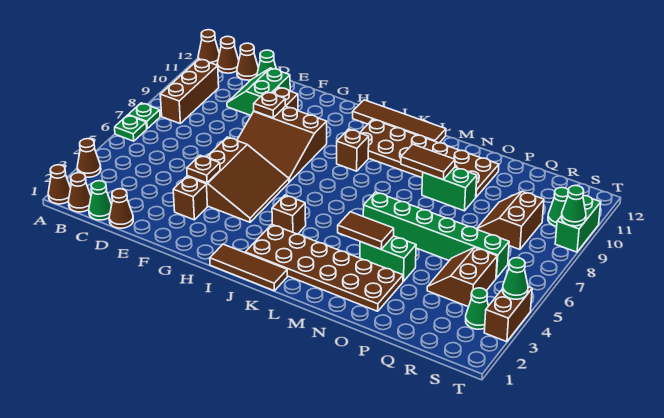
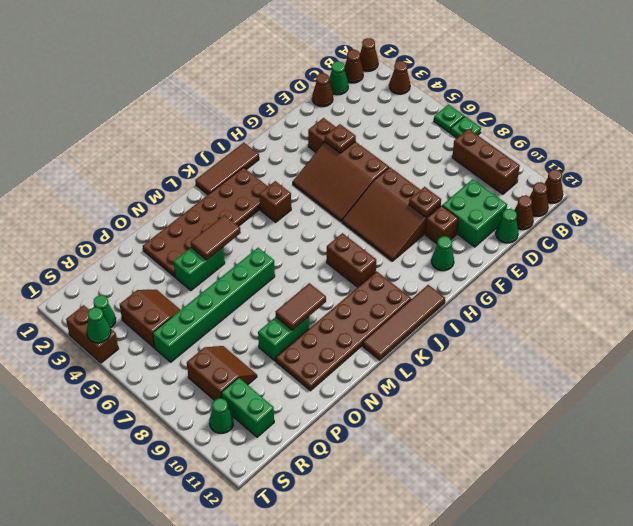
green slope D10:E11 level 1 top E -> green brick D10:E11 level 1
brown slope F7:H9 level 1 top 9 -> brown slope F7:H9 level 1 top F
brown brick J9 level 1 -> brown brick J8:J9 level 1
green brick T9:T10 level 1 -> green brick R10:R11 level 1
green cone T9 level 2 -> green cone G11 level 1

